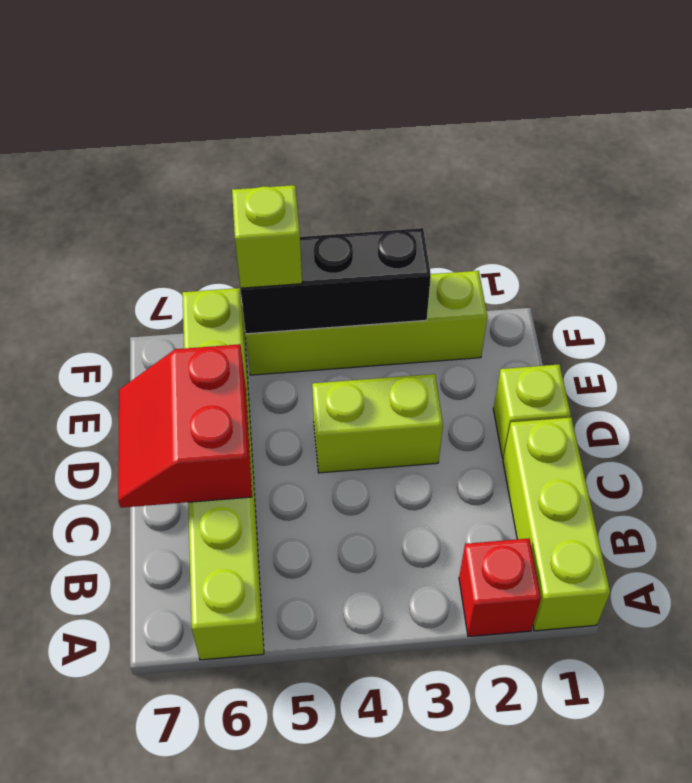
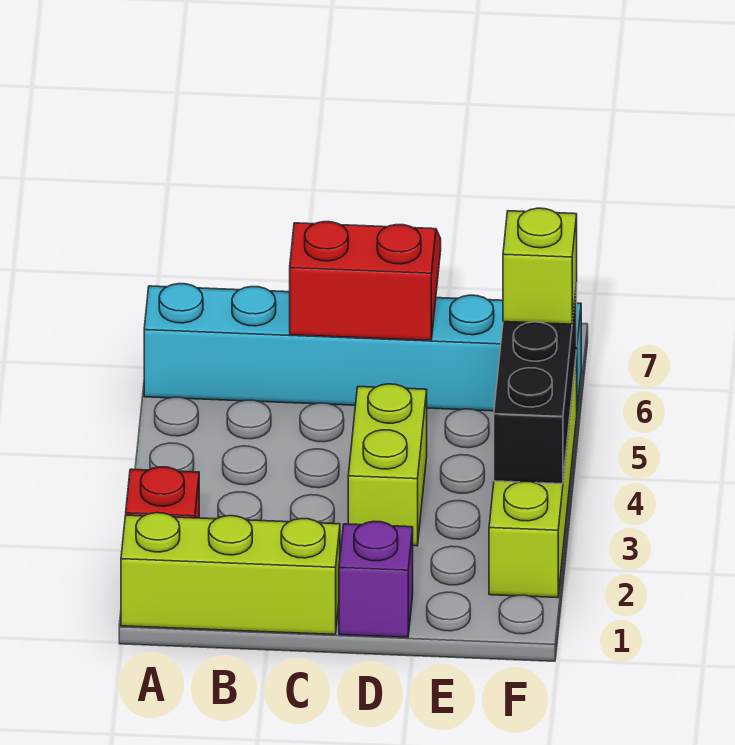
lime brick A6:F6 level 1 -> cyan brick A6:F6 level 1
lime brick D1 level 1 -> purple brick D1 level 1

